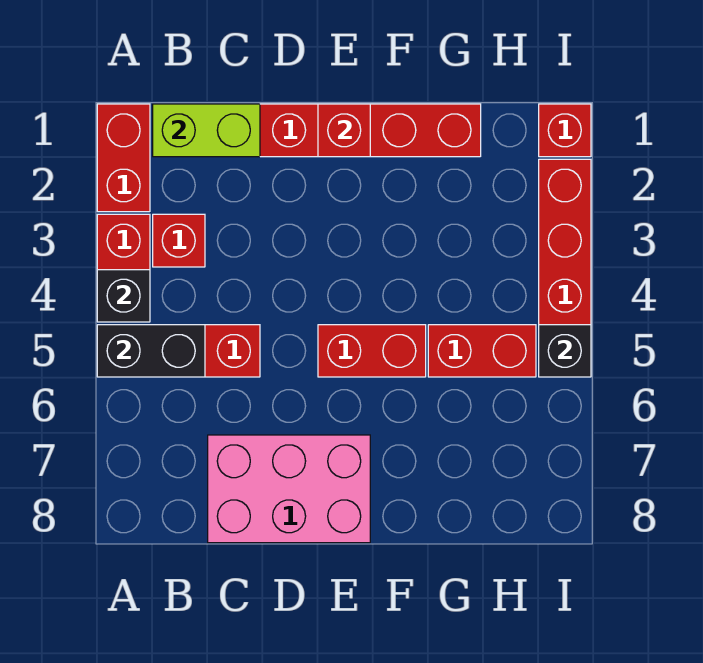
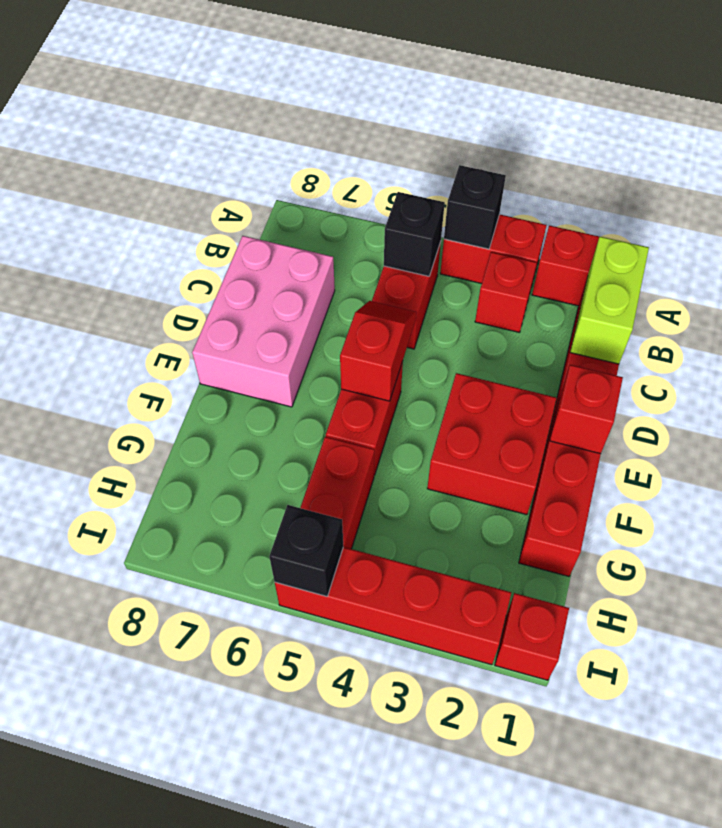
black brick A5:B5 level 2 -> black brick B5 level 2
none -> red slope D5:E5 level 2 top E
none -> red brick E2:F3 level 1

